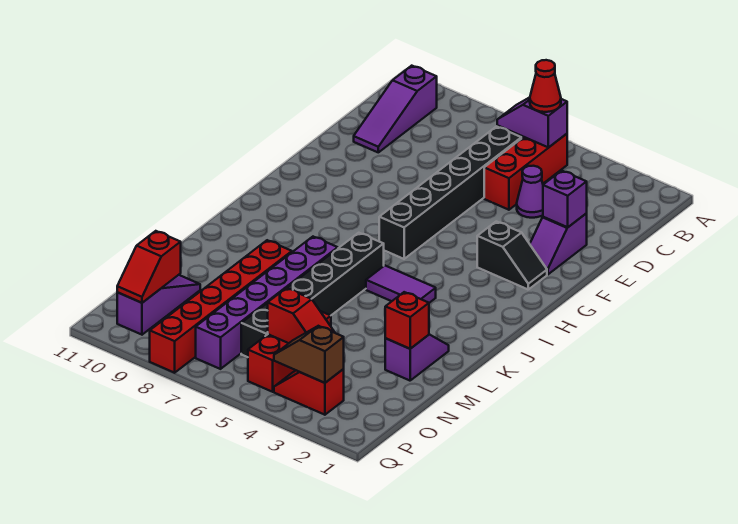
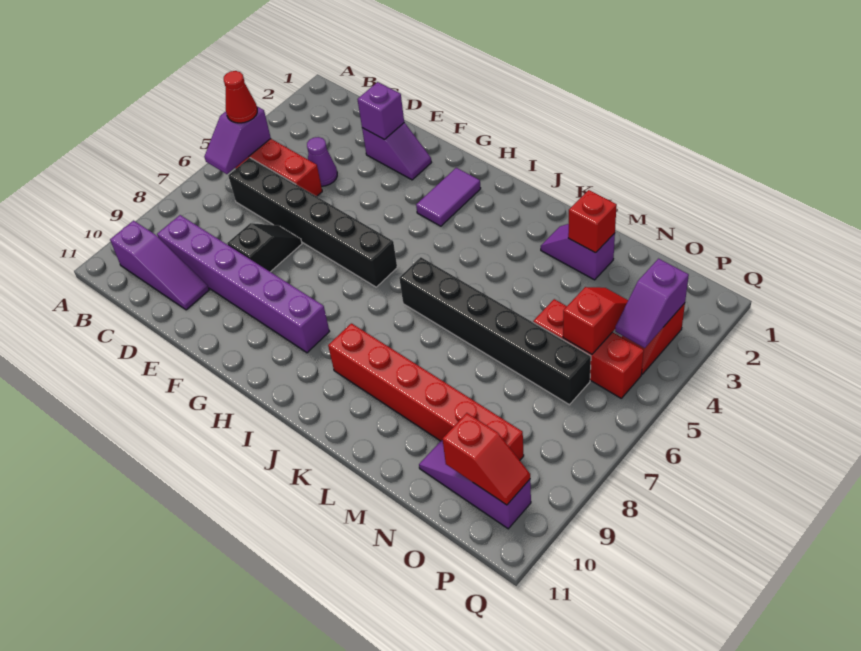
black slope G2:G3 level 1 top 3 -> black slope E7:E8 level 1 top 8
purple tile J4:J5 level 1 -> purple tile H2:H3 level 1
purple brick K7:P7 level 1 -> purple brick C9:H9 level 1
red brick L8:Q8 level 1 -> red brick J9:O9 level 1
brown slope P3:P4 level 2 top 3 -> purple slope P3:P4 level 2 top 3

